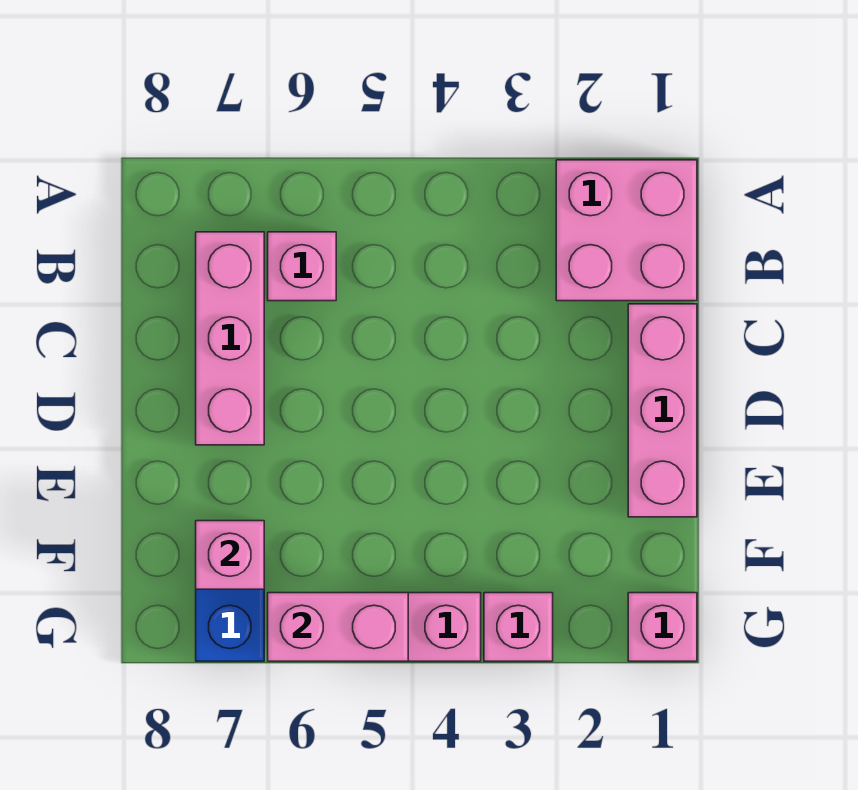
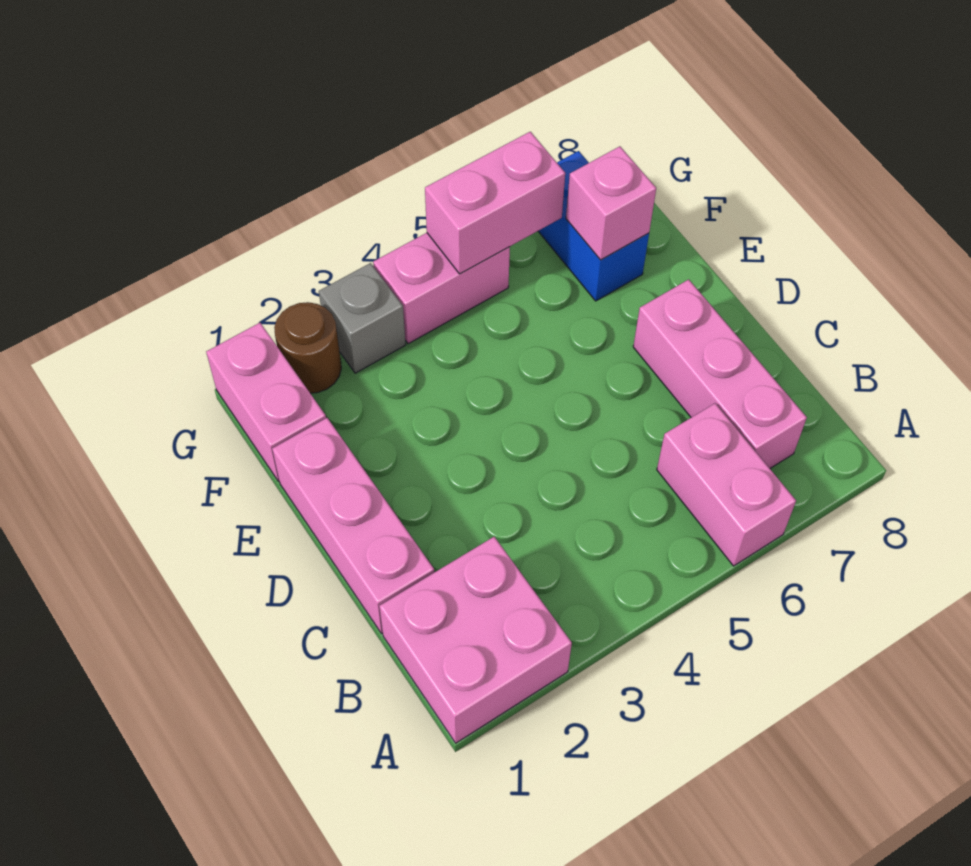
pink brick B6 level 1 -> pink brick A6:B6 level 1
pink brick G1 level 1 -> pink brick F1:G1 level 1
none -> brown round brick G2 level 1
pink brick G3 level 1 -> grey brick G3 level 1

